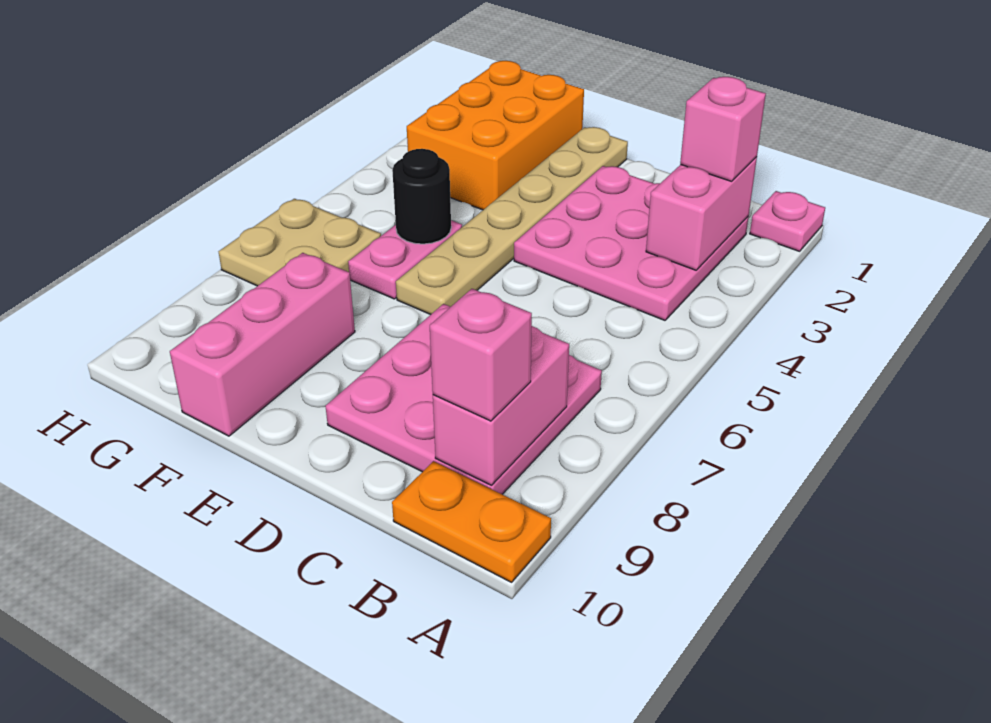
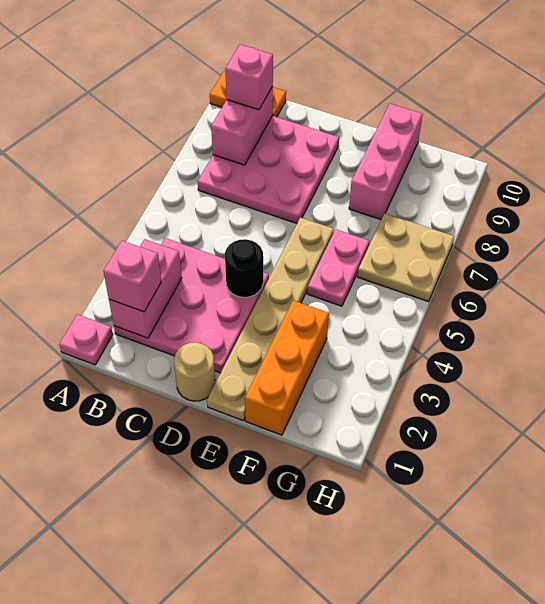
none -> tan round brick D1 level 1
orange brick F1:G3 level 1 -> orange brick F1:F3 level 1
black round brick F5 level 2 -> black round brick D4 level 2

